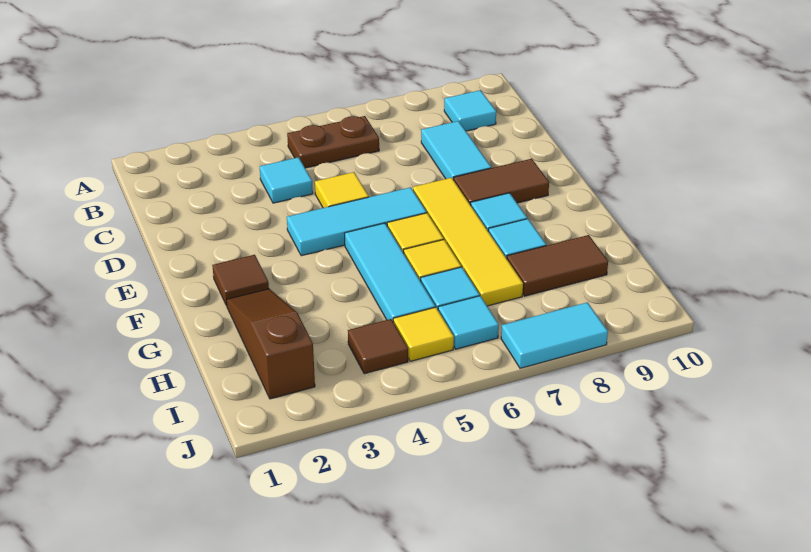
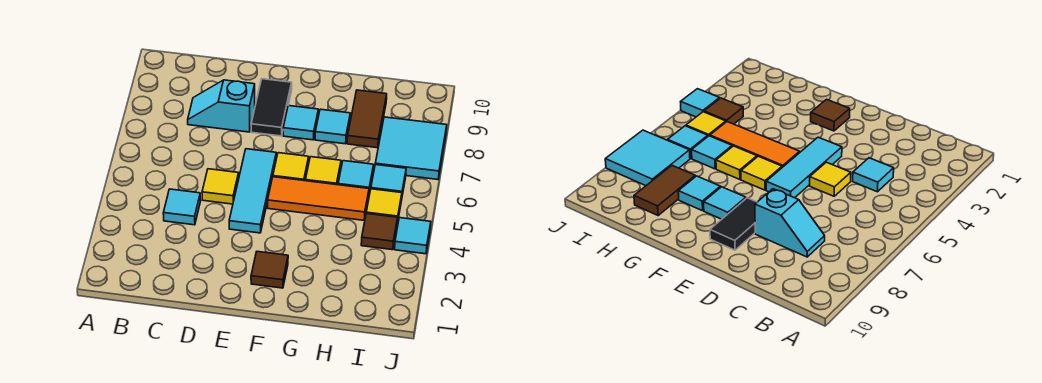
brown plate B5:B6 level 1 -> none
cyan tile B9 level 1 -> cyan tile J4 level 1
cyan tile C8:D8 level 1 -> cyan slope C8:D8 level 1 top D
yellow tile E7:H7 level 1 -> none
brown tile E8:E9 level 1 -> black tile E8:E9 level 1
cyan tile F5:H5 level 1 -> orange tile F5:H5 level 1
brown slope G2:I2 level 1 top I -> none
cyan tile J7:J8 level 1 -> cyan tile I7:J8 level 1

